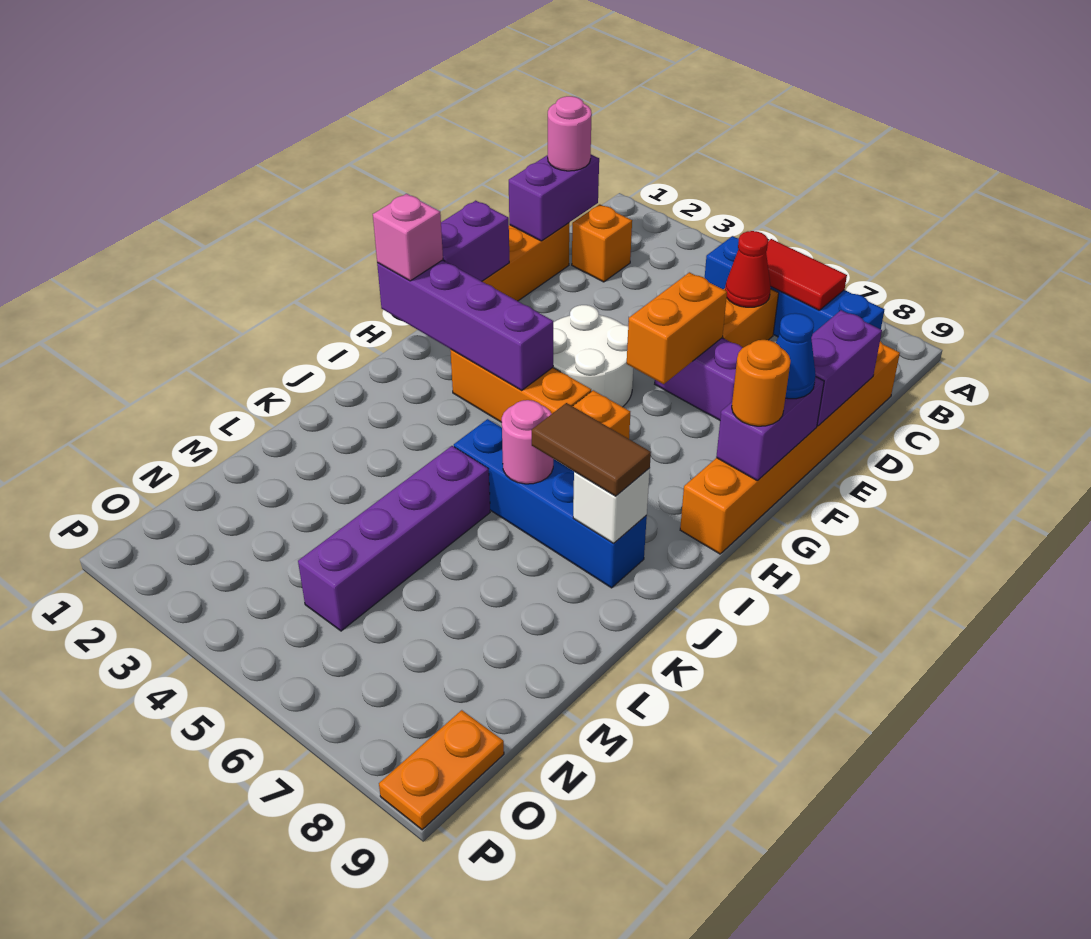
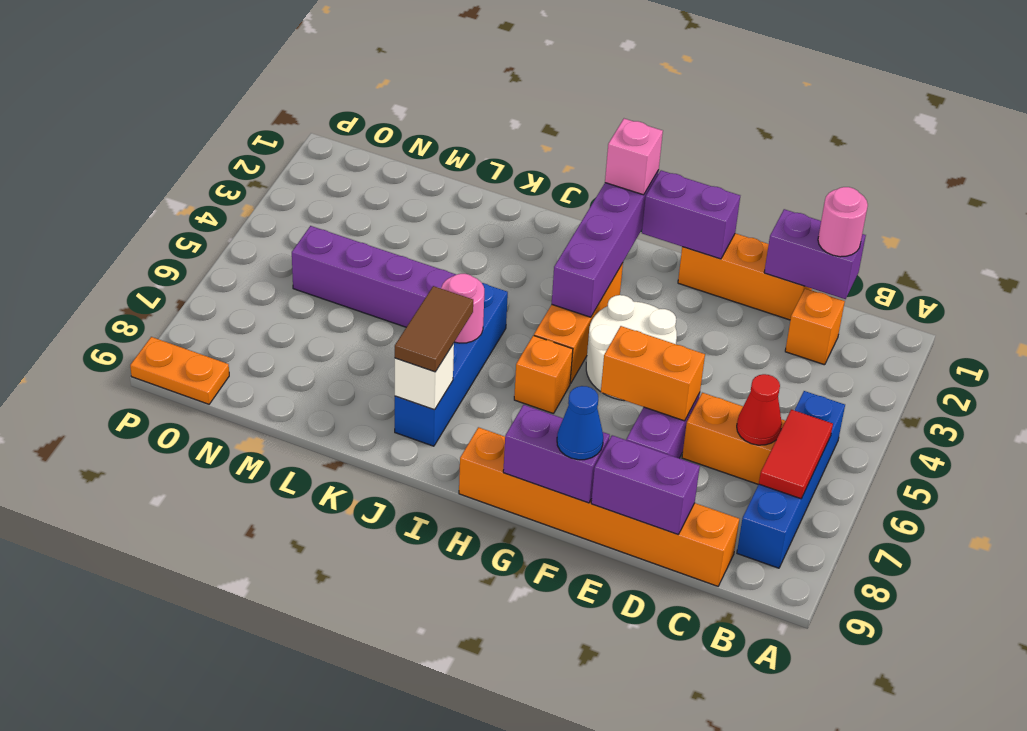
orange round brick G9 level 3 -> none

